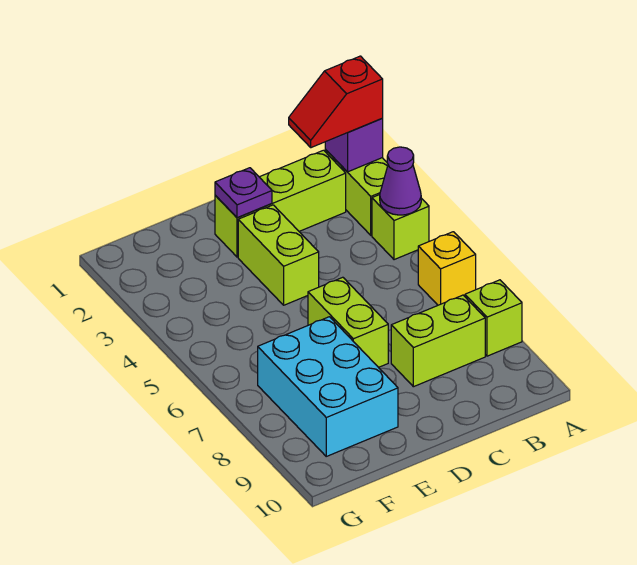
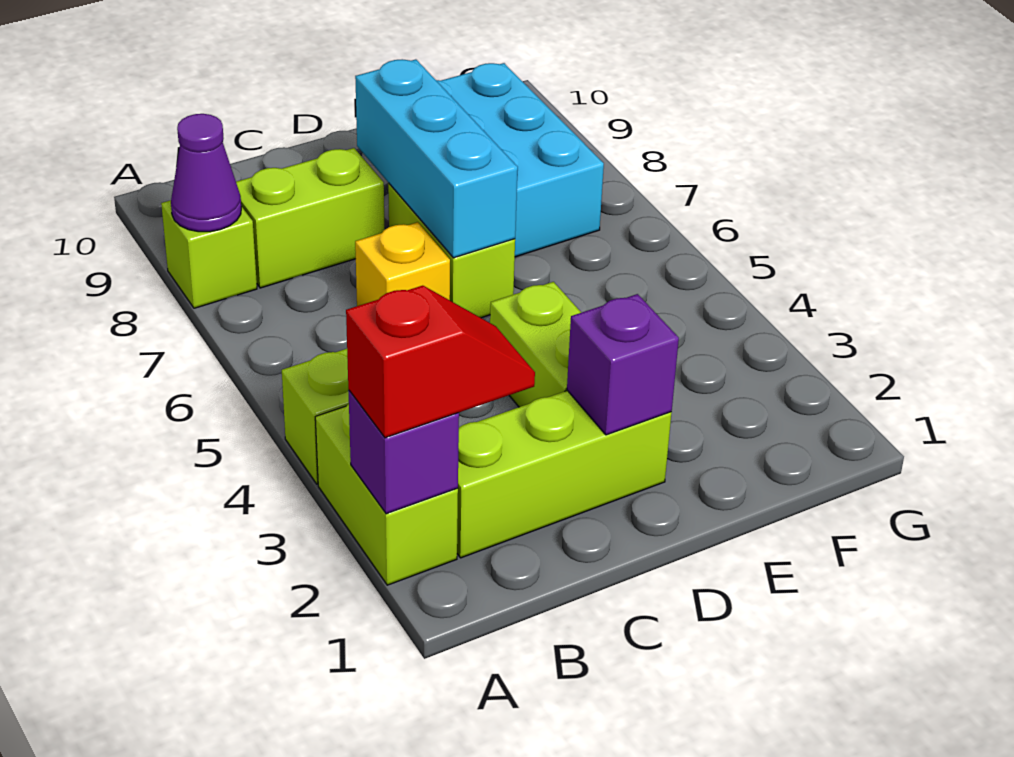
purple cone A4 level 2 -> purple cone A8 level 2
yellow brick A6 level 1 -> yellow brick C6 level 1
purple plate D2 level 2 -> purple brick D2 level 2
none -> cyan brick D6:D8 level 2

